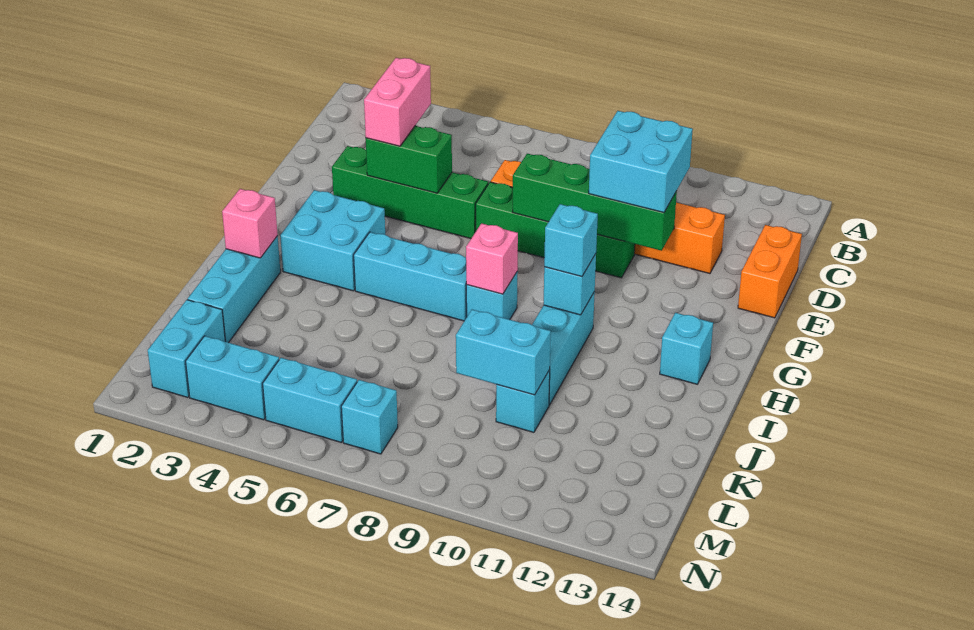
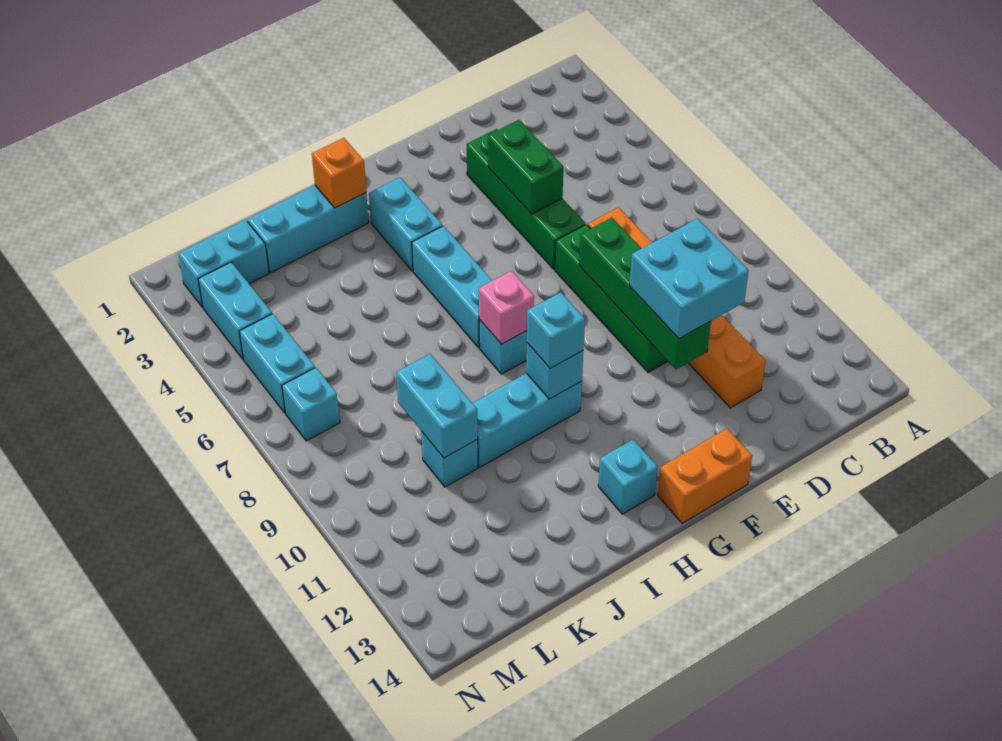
pink brick D4:E4 level 3 -> none
orange brick D14:E14 level 1 -> orange brick F14:G14 level 1
cyan brick G3:H4 level 1 -> cyan brick H3:H4 level 1
pink brick I2 level 2 -> orange brick I2 level 2

